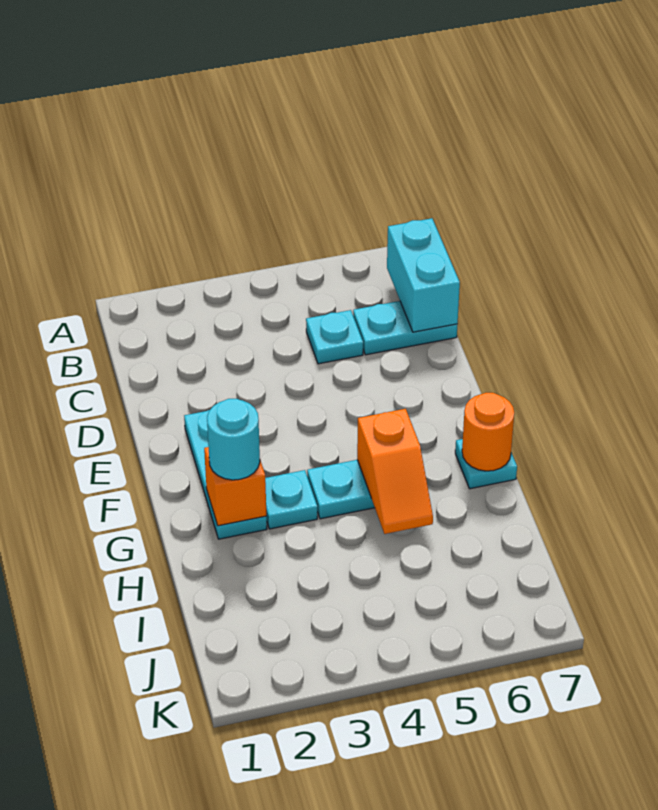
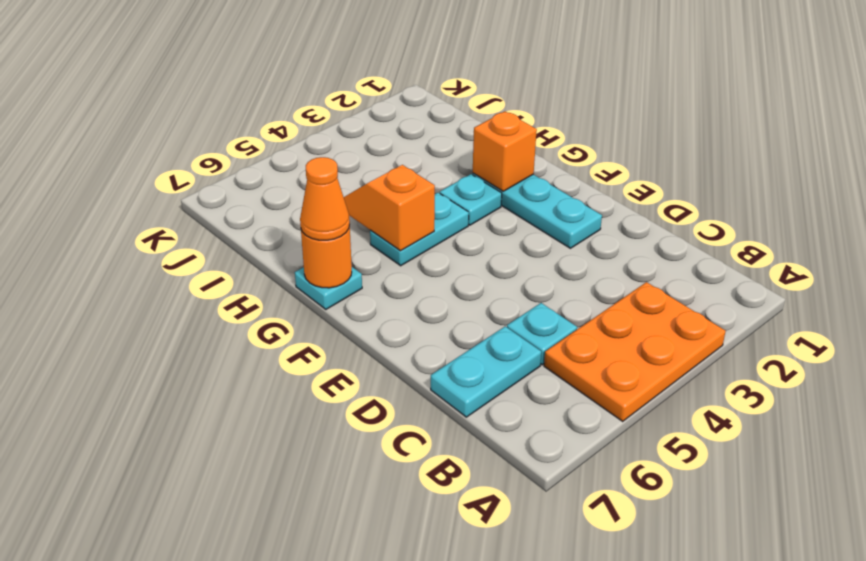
none -> orange plate A3:B5 level 1
cyan brick B7:C7 level 2 -> none
cyan round brick G2 level 3 -> none
none -> orange cone G7 level 3

